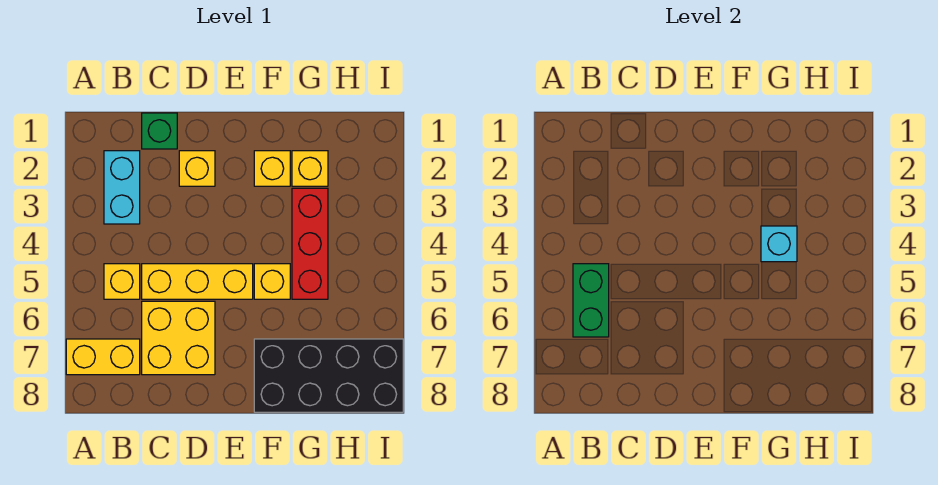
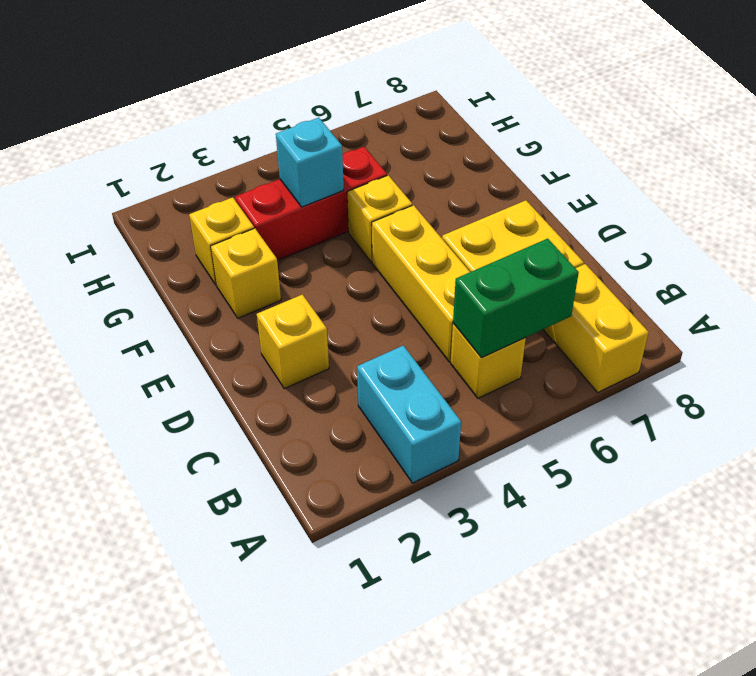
cyan brick B2:B3 level 1 -> cyan brick A3:B3 level 1
green brick C1 level 1 -> none
black brick F7:I8 level 1 -> none

